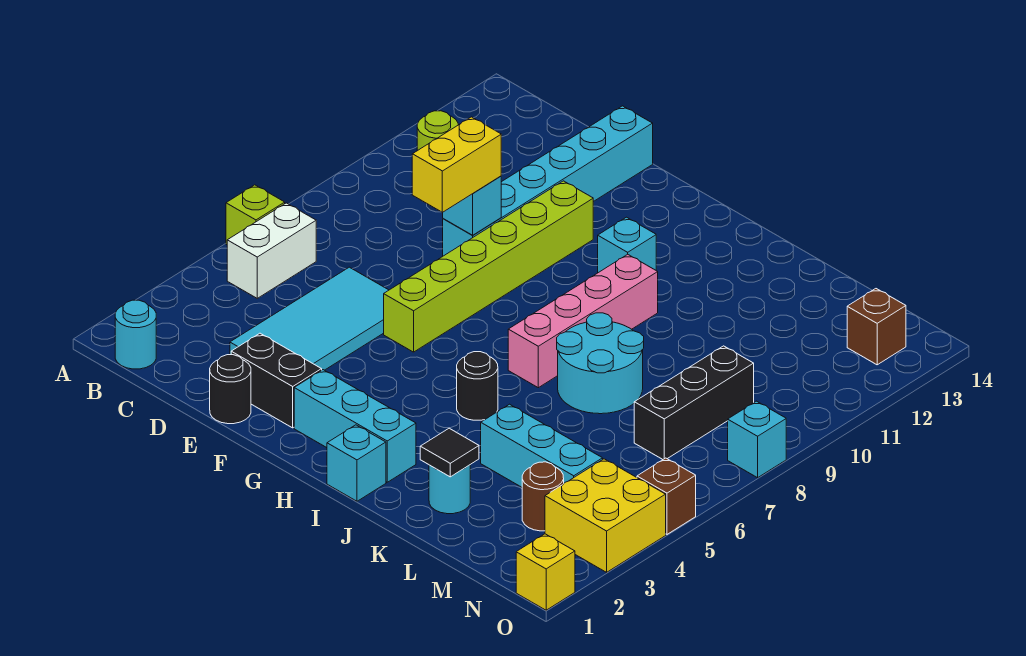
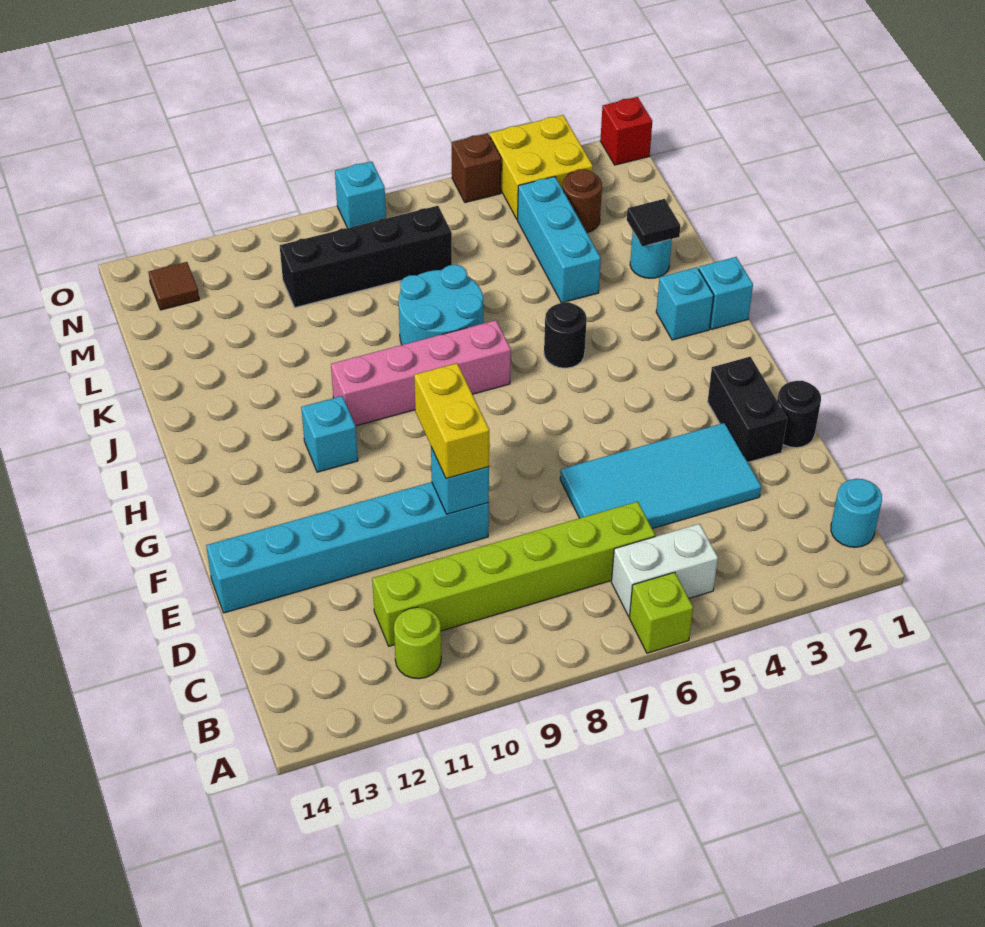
yellow brick E8:E9 level 3 -> yellow brick E9:F9 level 3
lime brick F6:F11 level 1 -> lime brick C6:C11 level 1
cyan brick G2:I2 level 1 -> cyan brick I2 level 1
black brick M7:M9 level 1 -> black brick M7:M10 level 1
brown brick N13 level 1 -> brown tile N13 level 1
yellow brick O1 level 1 -> red brick O1 level 1

